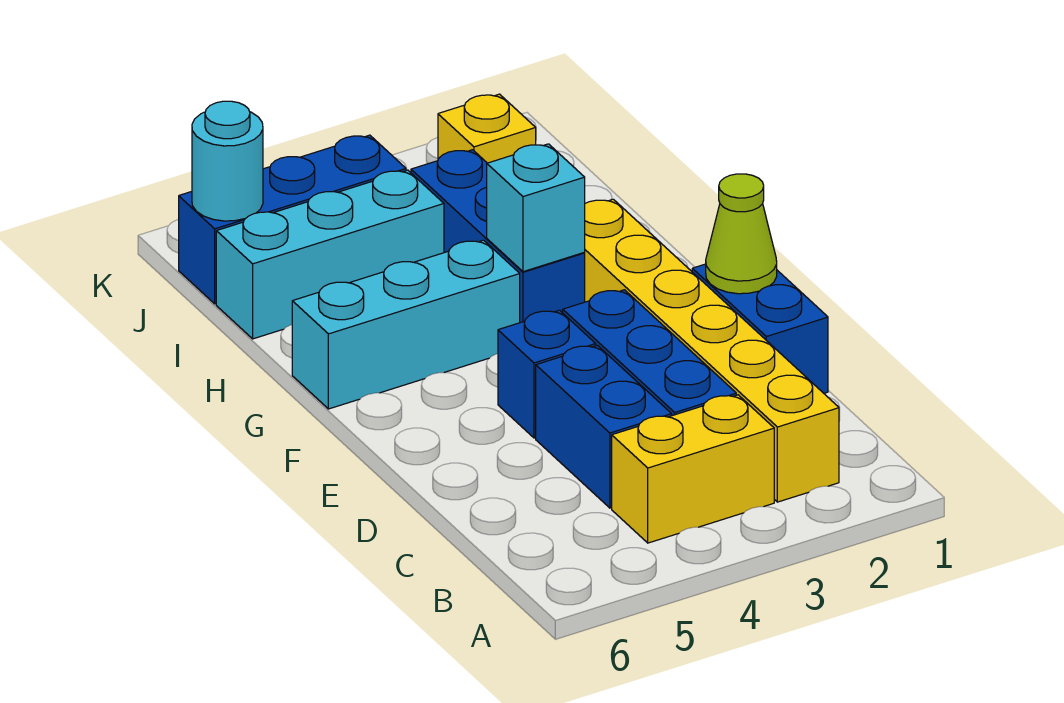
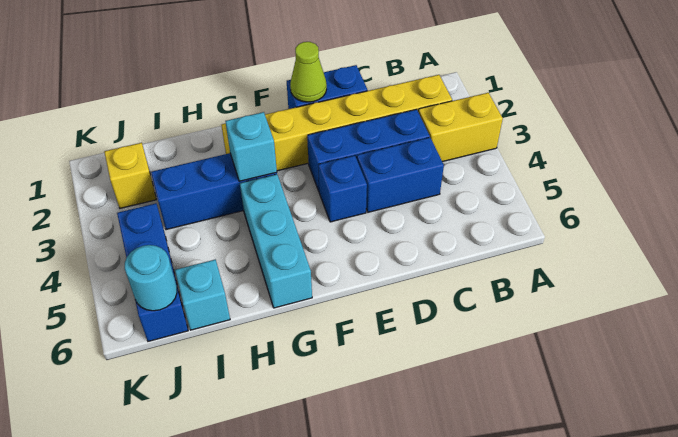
yellow brick B3:B4 level 1 -> yellow brick A3:B3 level 1
cyan brick I4:I6 level 1 -> cyan brick I6 level 1

